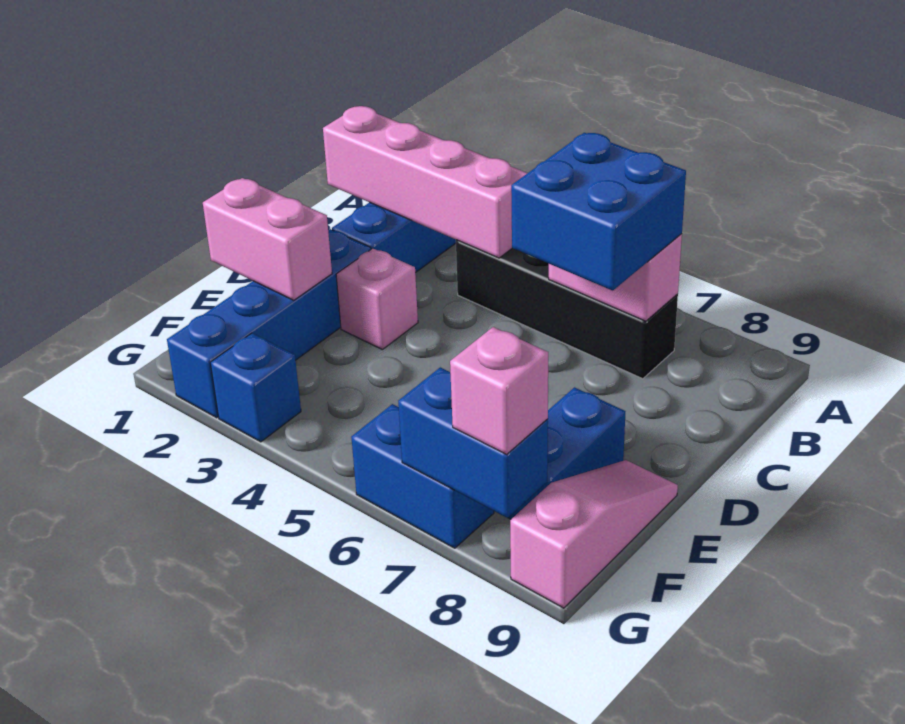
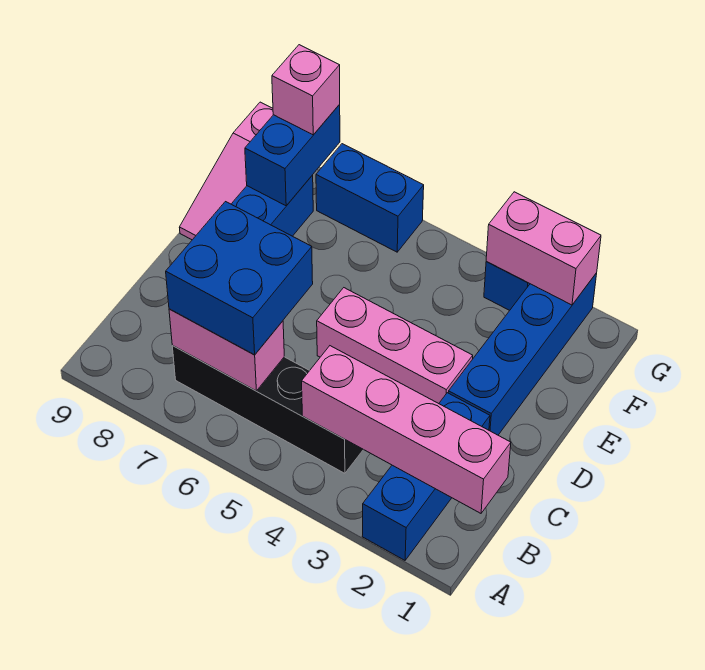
pink brick D3 level 1 -> pink brick D3:D5 level 1
pink brick E1:E2 level 2 -> pink brick G2:G3 level 2
blue brick G7:G8 level 2 -> blue brick F8:G8 level 2

